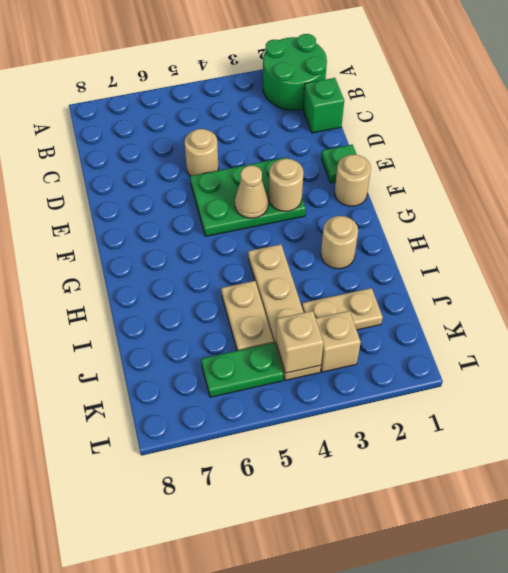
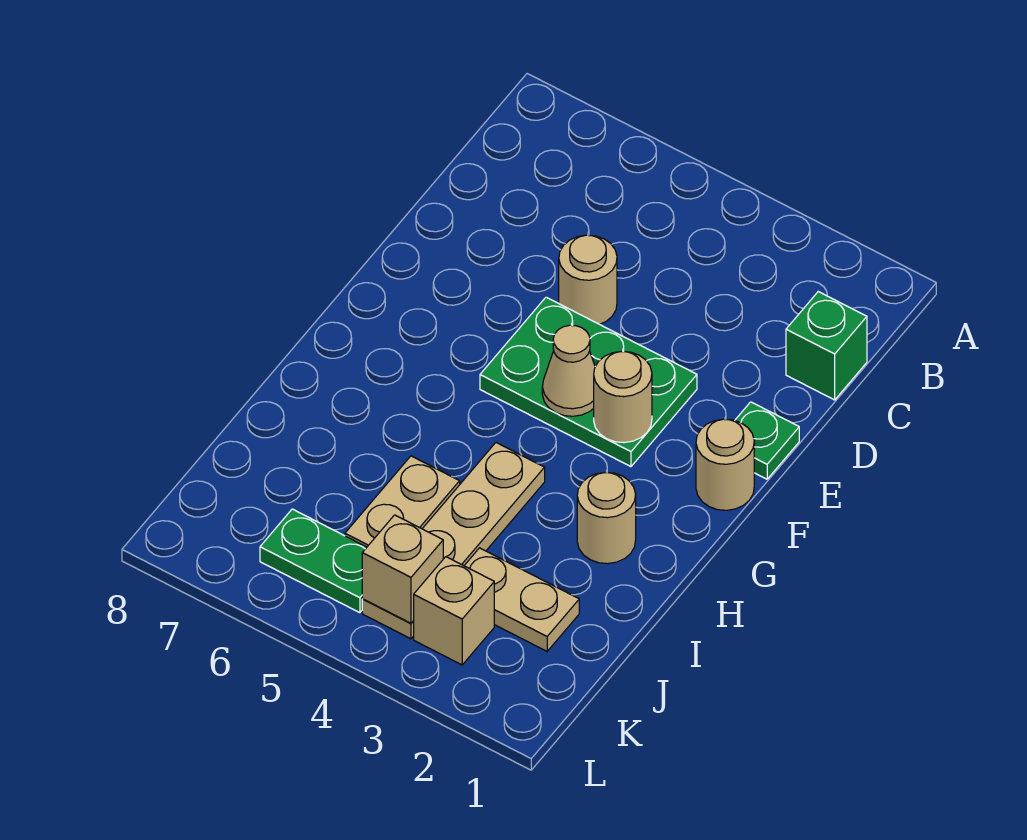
green round brick A1:B2 level 1 -> none

